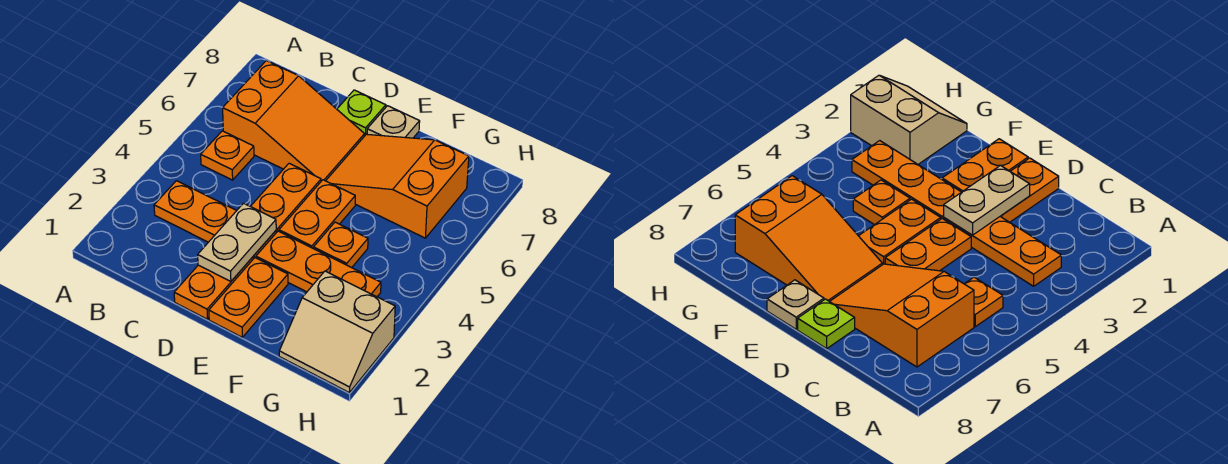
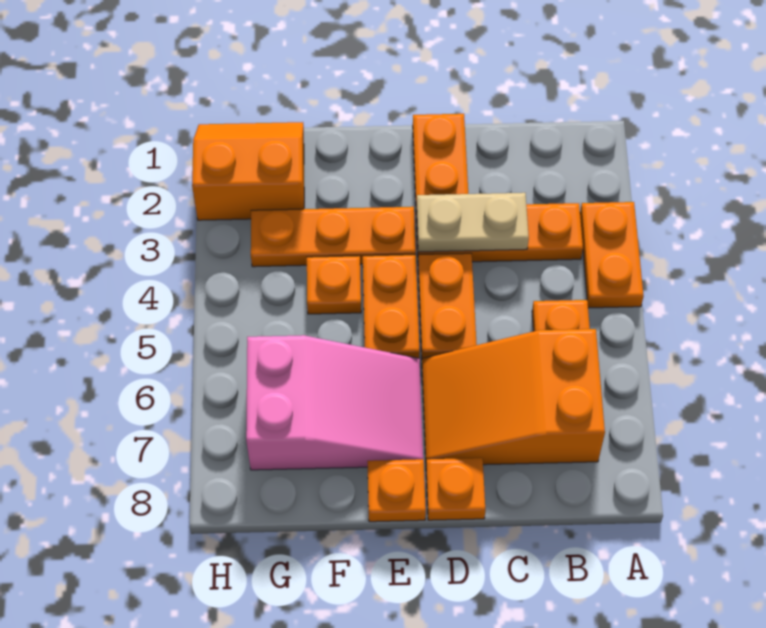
tan plate D2:D3 level 2 -> tan plate C3:D3 level 2
lime plate D8 level 1 -> orange plate D8 level 1
orange plate E1:E2 level 1 -> orange plate A3:A4 level 1
orange slope E6:G7 level 1 top G -> pink slope E6:G7 level 1 top G
tan plate E8 level 1 -> orange plate E8 level 1
tan slope G1:H2 level 1 top 2 -> orange slope G1:H2 level 1 top 2

